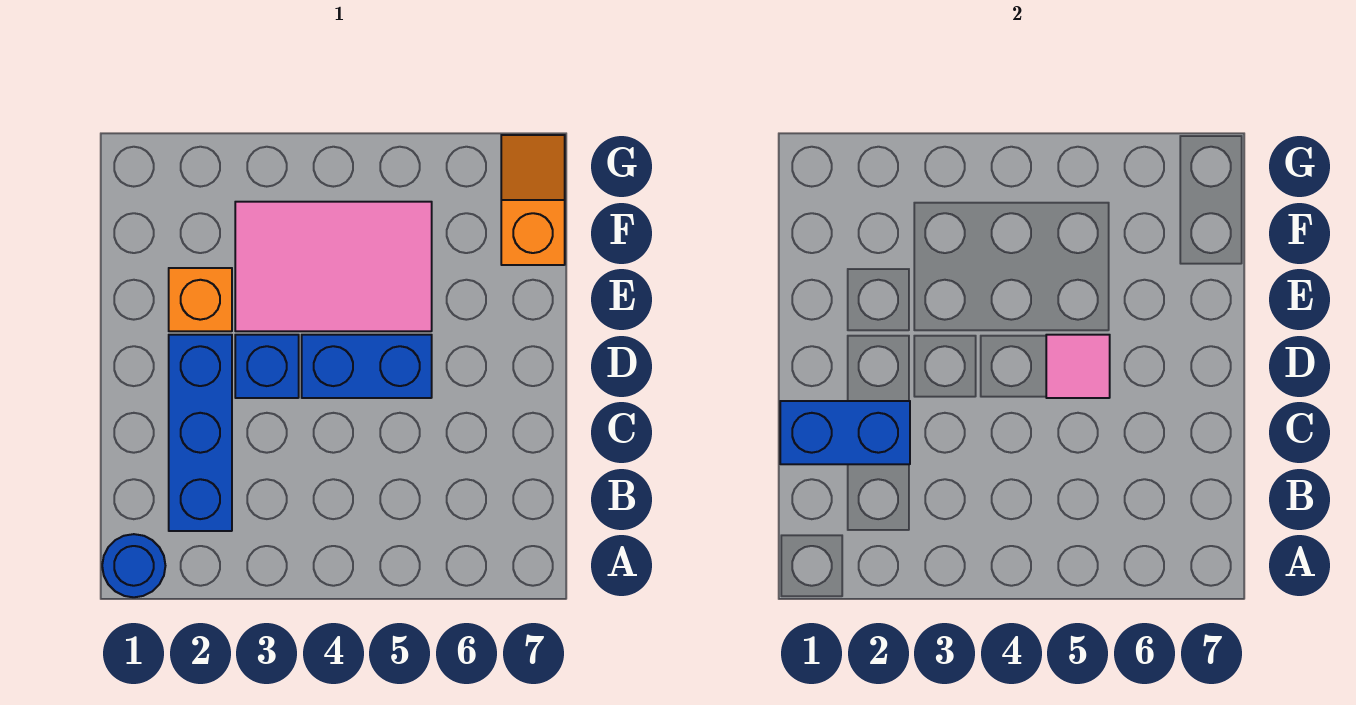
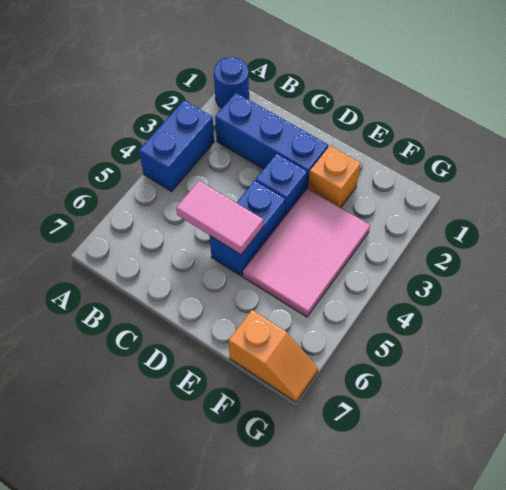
blue brick C1:C2 level 2 -> blue brick A3:A4 level 1
pink tile D5 level 2 -> pink tile C5:D5 level 2

